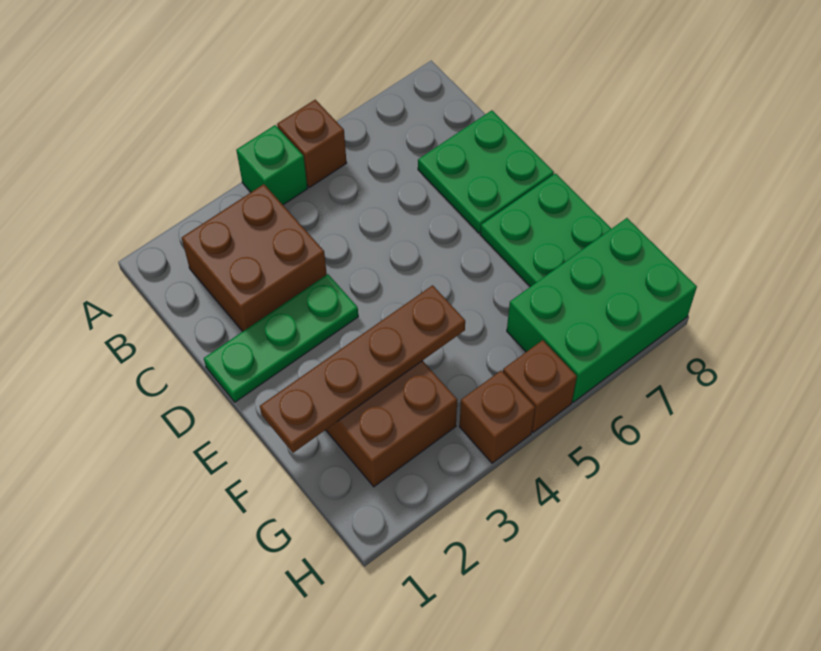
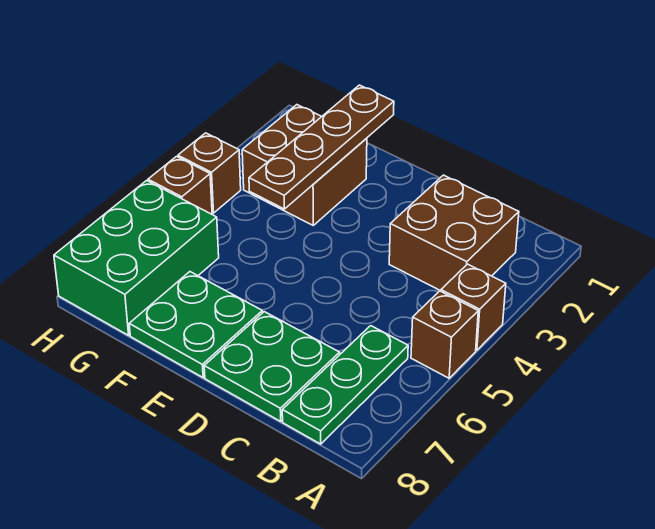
green brick A4 level 1 -> brown brick A4 level 1
green plate D1:D3 level 1 -> green plate B6:B8 level 1

